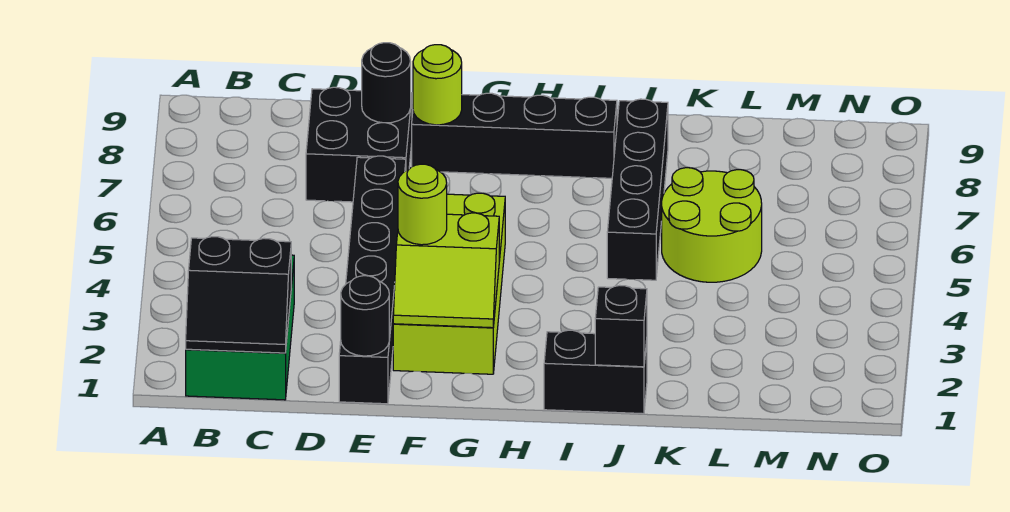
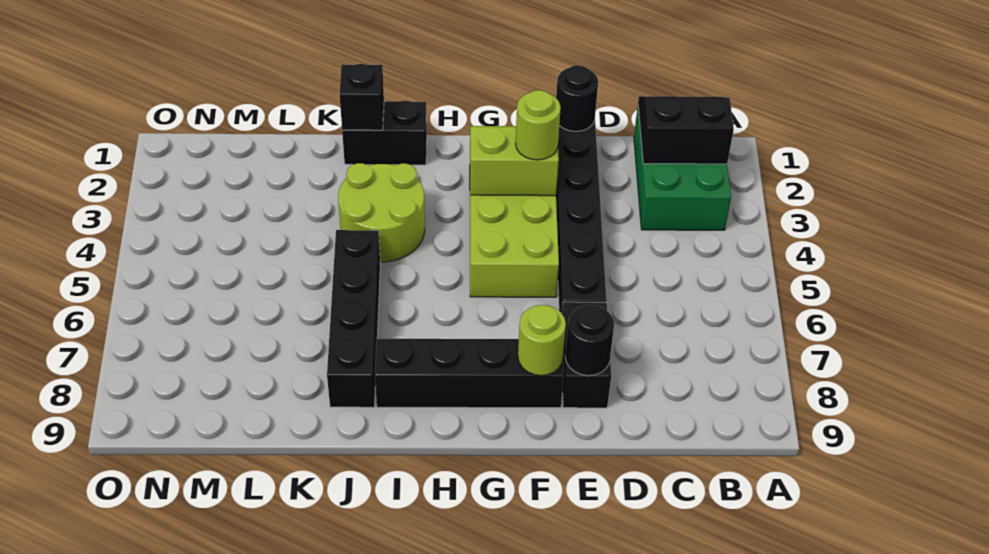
black brick D7:E8 level 1 -> black brick E7:E8 level 1
lime round brick K5:L6 level 1 -> lime round brick I3:J4 level 1

